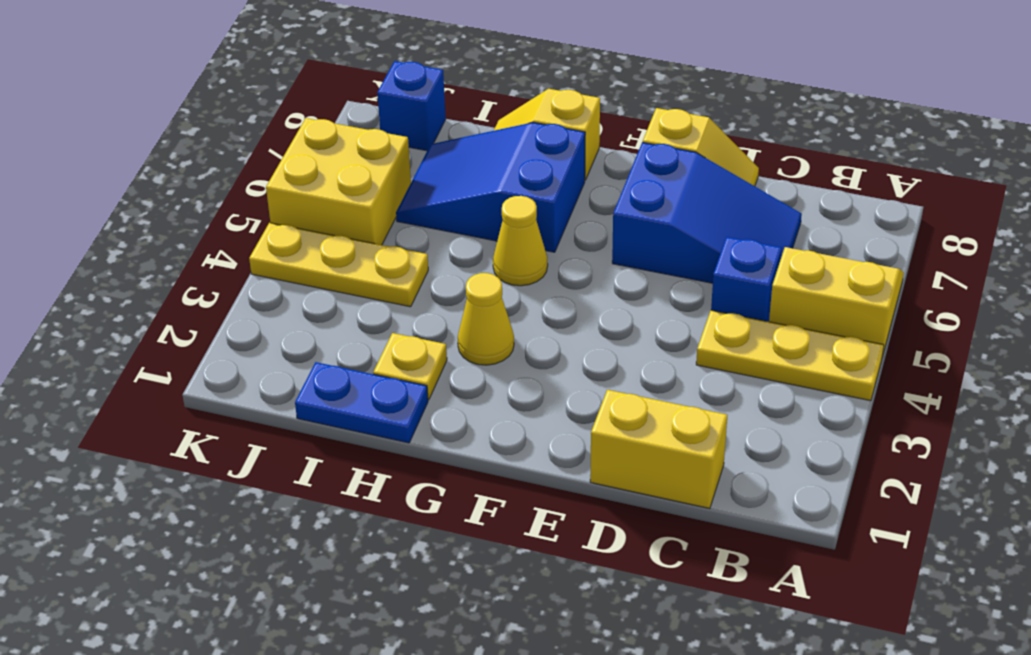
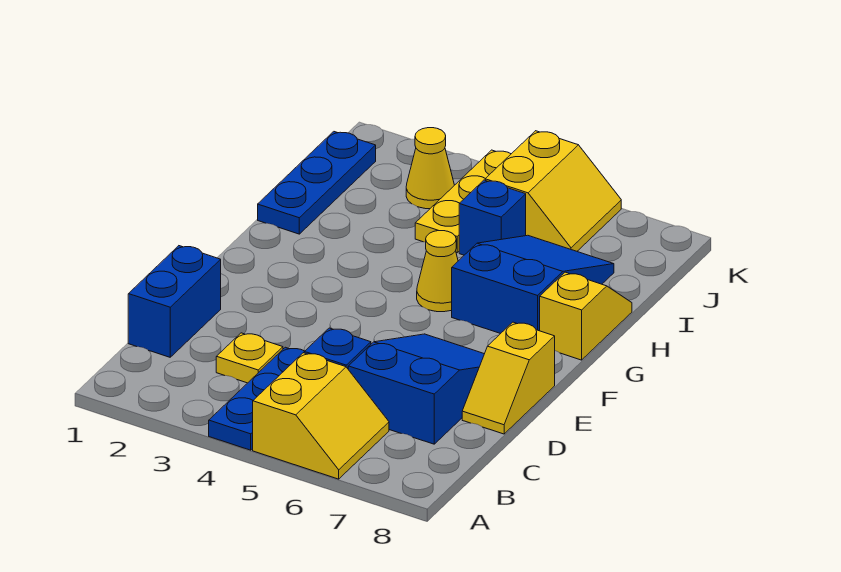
yellow plate A4:C4 level 1 -> blue plate A4:C4 level 1
yellow brick C1:D1 level 1 -> blue brick C1:D1 level 1
blue slope C6:E7 level 1 top E -> blue slope C6:E7 level 1 top C
yellow cone G3 level 1 -> yellow cone J3 level 1
blue plate H1:I1 level 1 -> blue plate H1:J1 level 1
yellow plate H2 level 1 -> yellow plate C3 level 1
yellow brick J5:K6 level 1 -> yellow slope J5:K6 level 1 top 5
blue brick J8 level 1 -> blue brick I5 level 1

